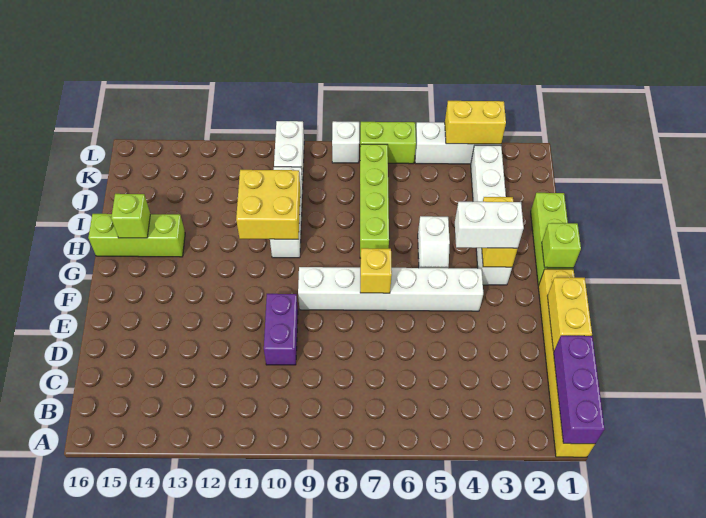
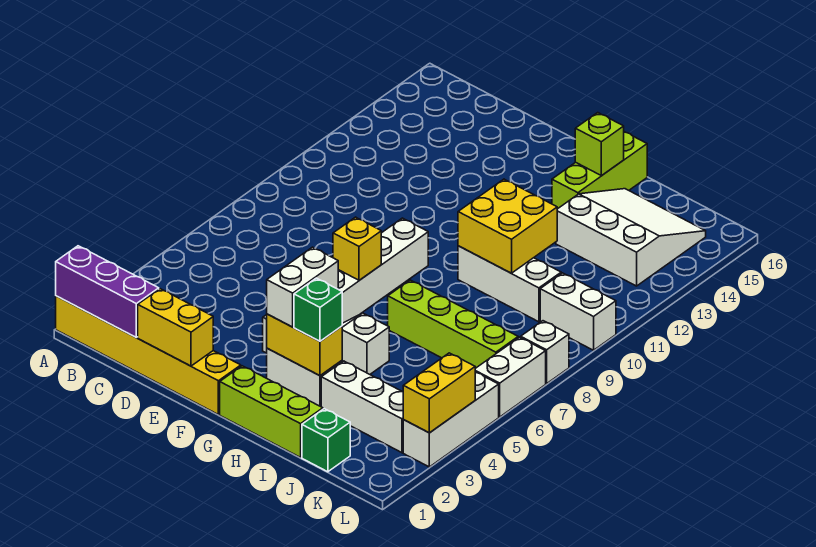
purple brick D10:E10 level 1 -> none
lime brick G1 level 2 -> none
none -> green brick H3 level 3
none -> white slope I13:K15 level 1 top 13
none -> green brick J1 level 1
lime brick L6:L7 level 1 -> white brick L6:L7 level 1

